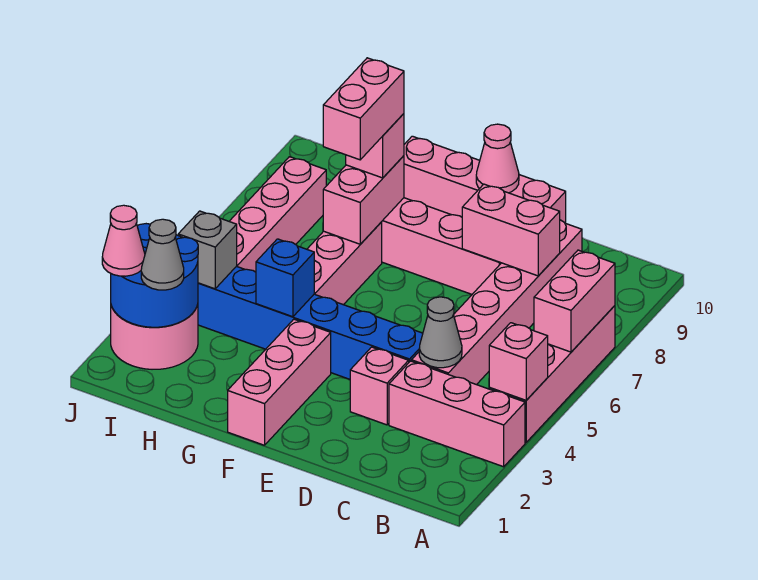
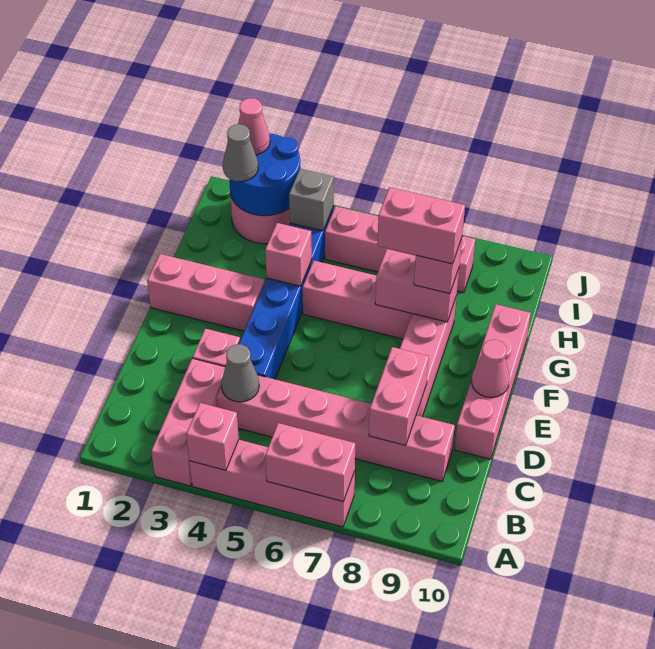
blue brick G4 level 2 -> pink brick G4 level 2

